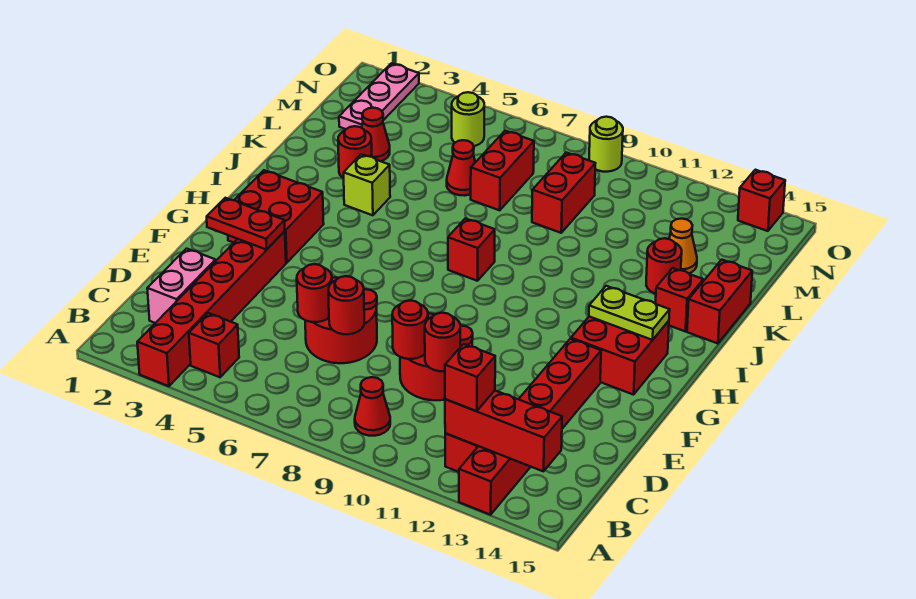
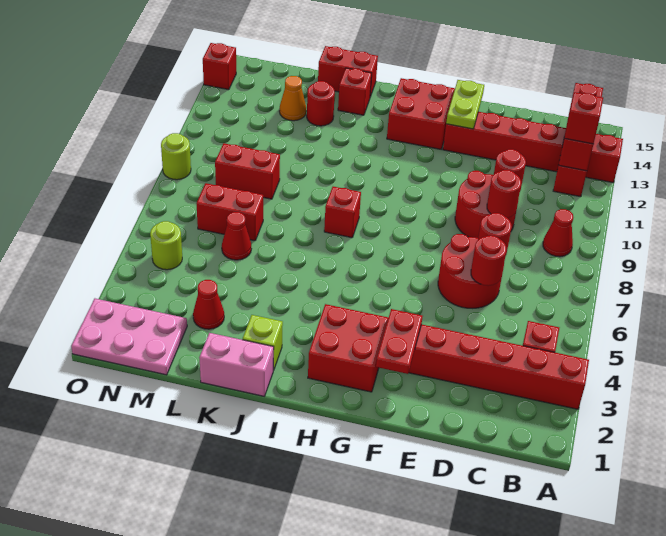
pink brick C2:D2 level 1 -> pink brick J1:K1 level 1
lime plate H13:H14 level 2 -> lime plate F13:F14 level 2
lime brick J4 level 1 -> lime brick J2 level 1
red round brick K3 level 1 -> none
pink plate M2:O2 level 1 -> pink plate M1:O2 level 1

